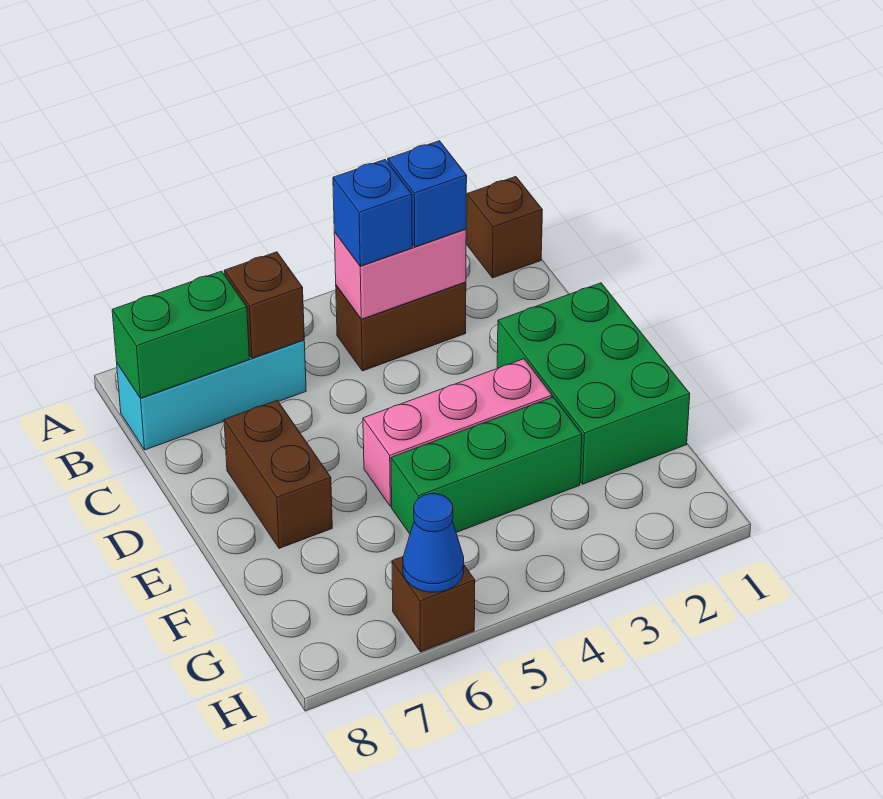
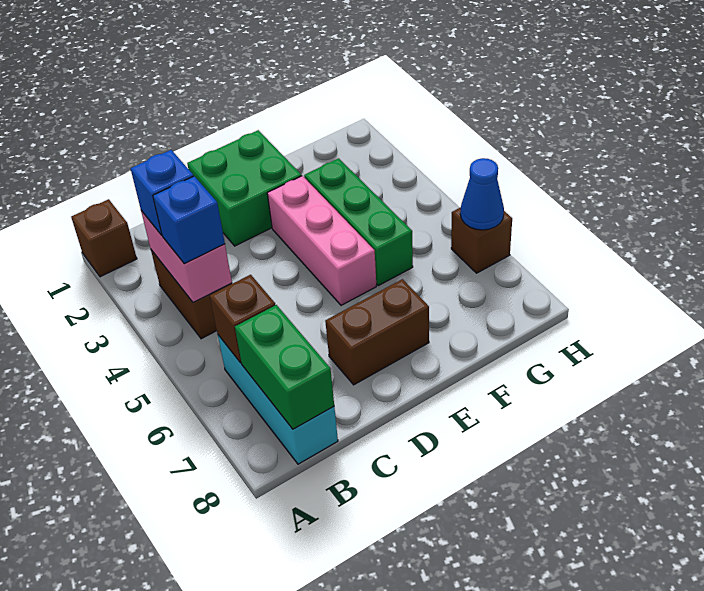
green brick D1:F2 level 1 -> green brick D1:E2 level 1

